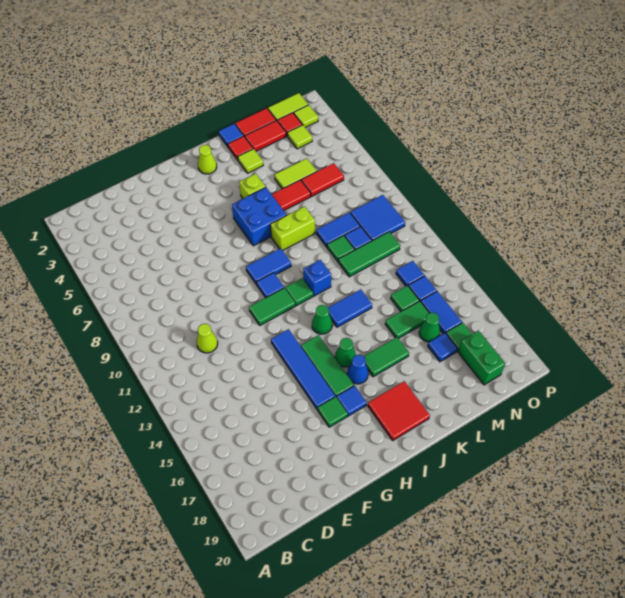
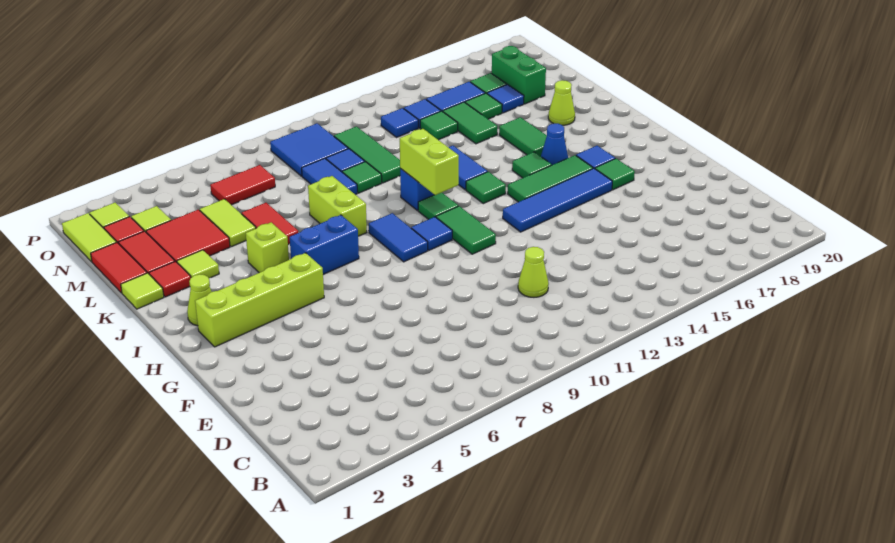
none -> lime brick H2:H5 level 1
blue brick I6:J7 level 1 -> blue brick I6:I7 level 1
none -> lime brick I11:J11 level 2
green cone I13 level 1 -> green tile I13 level 1
green cone I15 level 1 -> green tile I15 level 1
red tile I18:J19 level 1 -> red tile L3:M4 level 1
blue tile K1 level 1 -> lime tile K1 level 1
none -> lime cone K18 level 1
red tile M6:N6 level 1 -> red tile N6:N7 level 1
green cone M16 level 1 -> green tile M16 level 1
green brick N18:N19 level 1 -> green brick M18:N18 level 1

